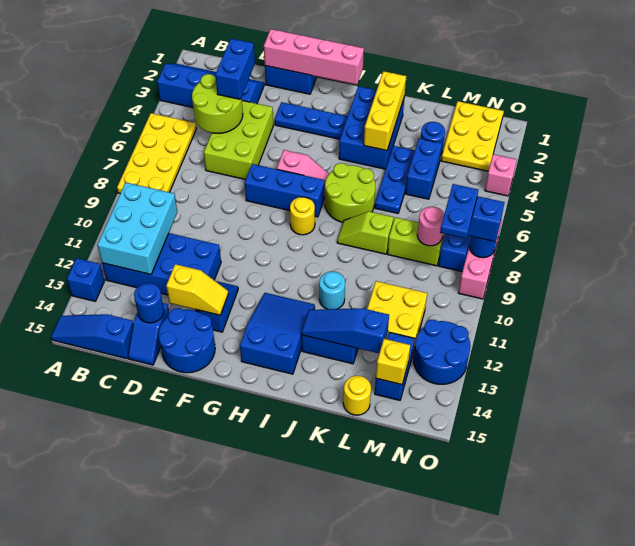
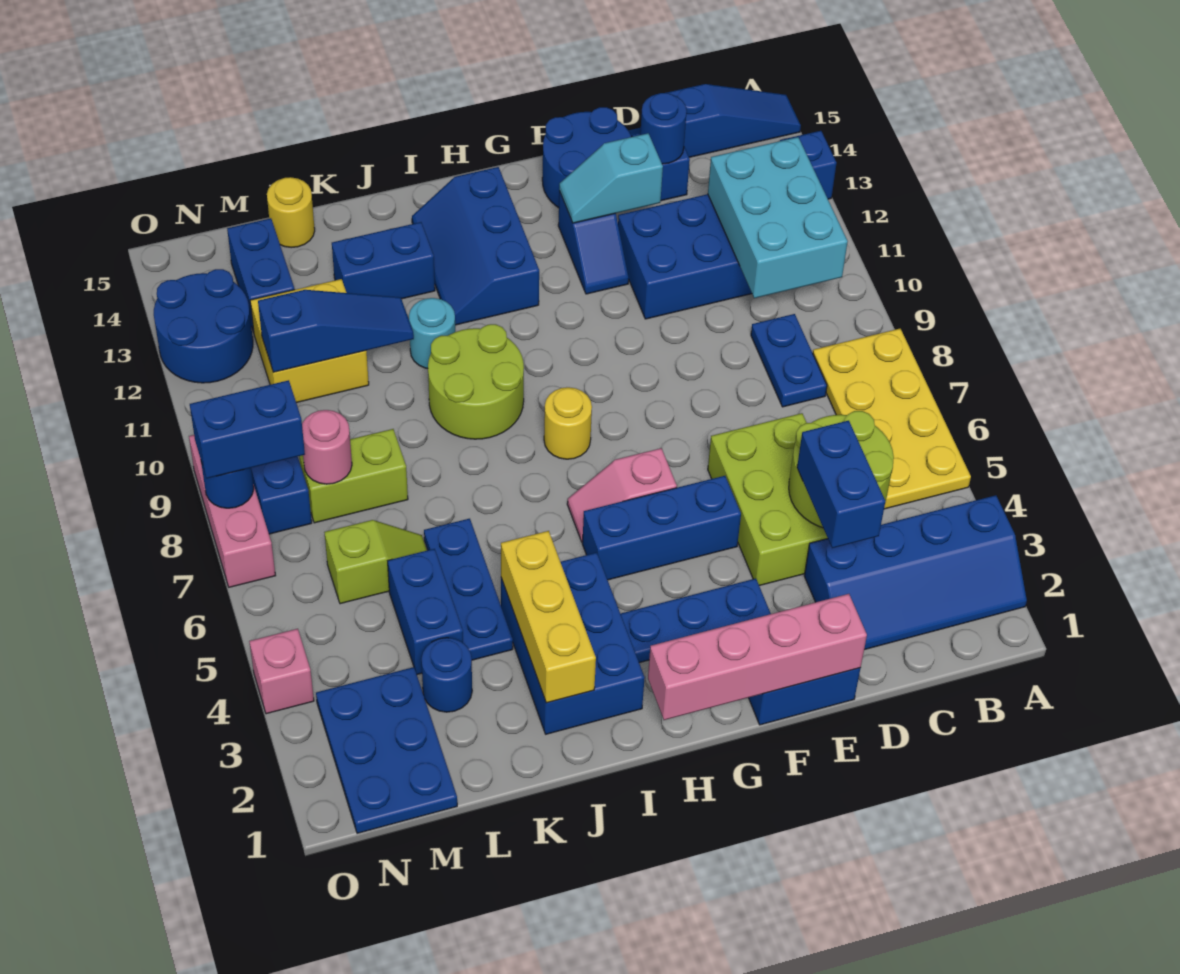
yellow slope E13:F13 level 2 top E -> cyan slope E13:F13 level 2 top E
blue brick F7:H7 level 1 -> blue brick F5:H5 level 1
blue slope H12:I14 level 1 top 14 -> blue slope H12:I14 level 1 top H
lime round brick I6:J7 level 1 -> lime round brick I9:J10 level 1
lime slope J8:K8 level 1 top K -> lime slope L6:M6 level 1 top M
blue slope J13:L13 level 2 top L -> blue slope K11:M11 level 2 top M
yellow plate M1:N3 level 1 -> blue plate M1:N3 level 1
yellow brick M14 level 2 -> none
blue plate N8:N9 level 4 -> blue plate C8:C9 level 1

